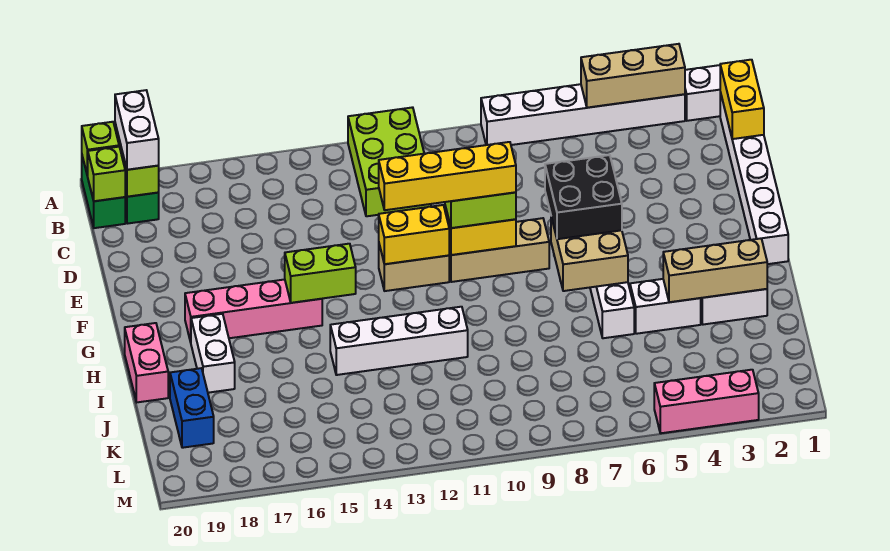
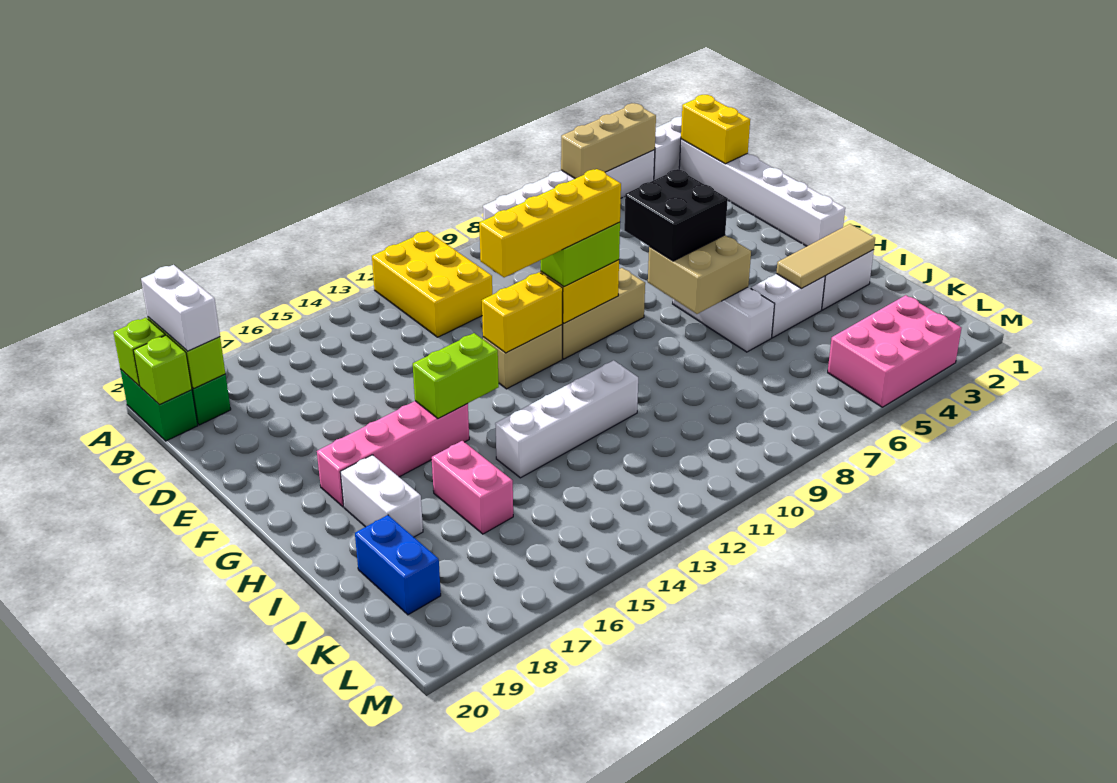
lime brick A11:C12 level 1 -> yellow brick A11:C12 level 1
pink brick H20:I20 level 1 -> pink brick I16:J16 level 1
tan brick I2:I4 level 2 -> tan tile I2:I4 level 2
pink brick M3:M5 level 1 -> pink brick L3:M5 level 1

